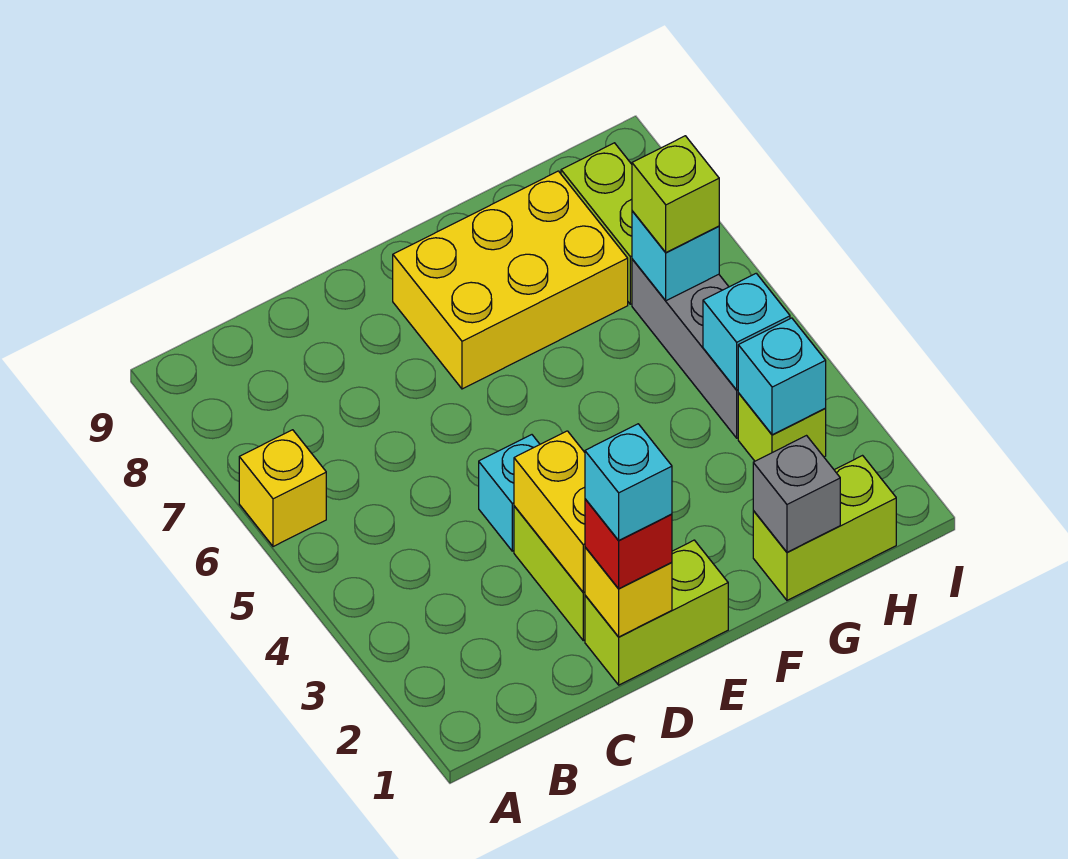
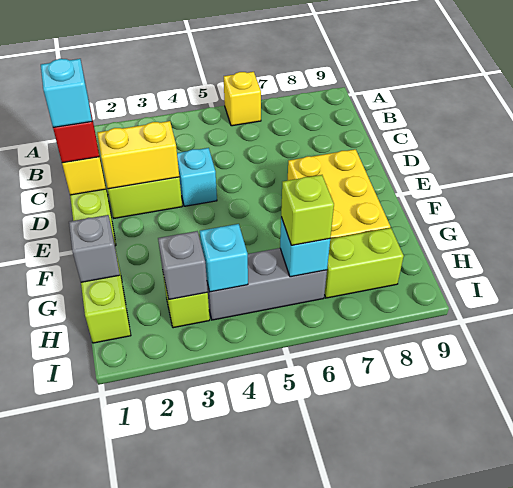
cyan brick H3 level 2 -> grey brick H3 level 2

